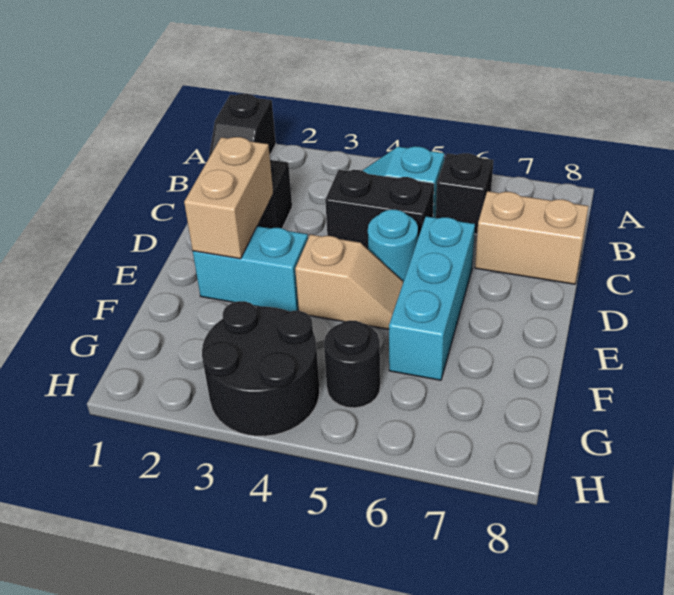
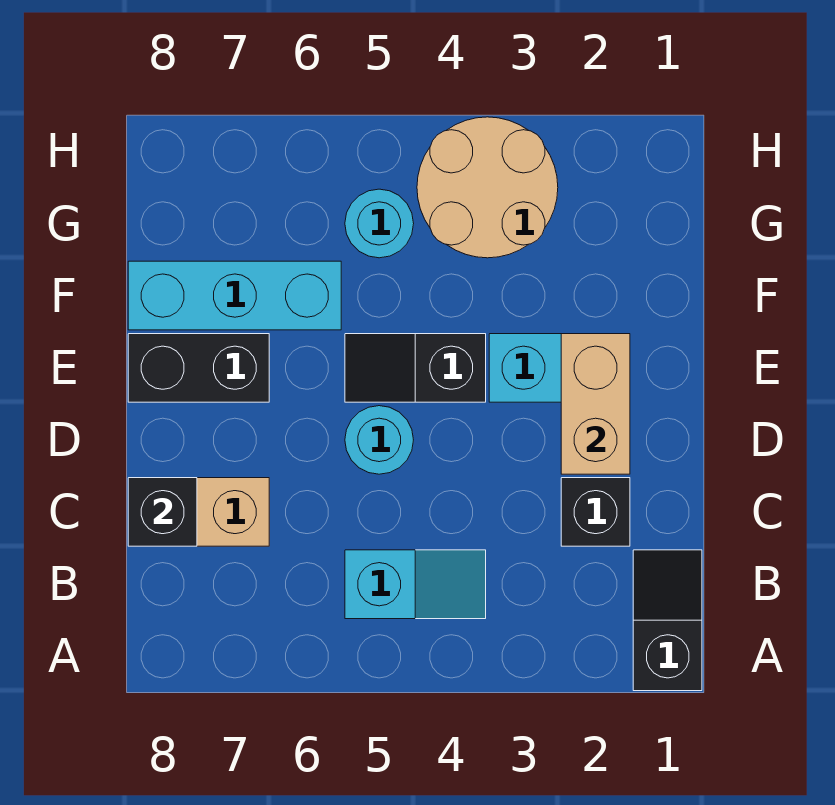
black brick B6 level 1 -> black brick C8 level 2
black brick C4:C5 level 1 -> black brick E7:E8 level 1
cyan brick D6:F6 level 1 -> cyan brick F6:F8 level 1
tan slope E4:E5 level 1 top 4 -> black slope E4:E5 level 1 top 4
black round brick G3:H4 level 1 -> tan round brick G3:H4 level 1
black round brick G5 level 1 -> cyan round brick G5 level 1

